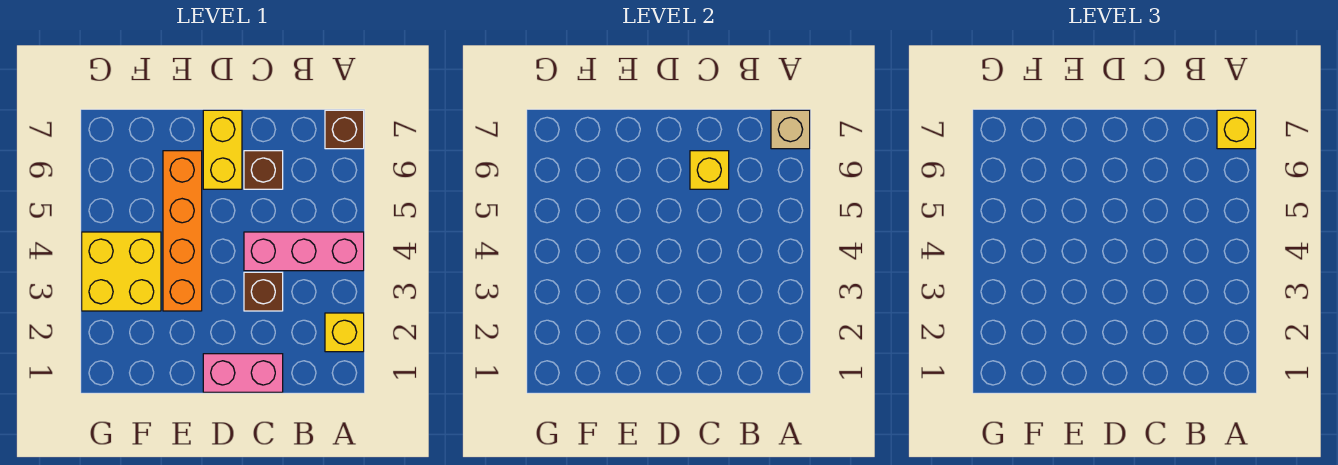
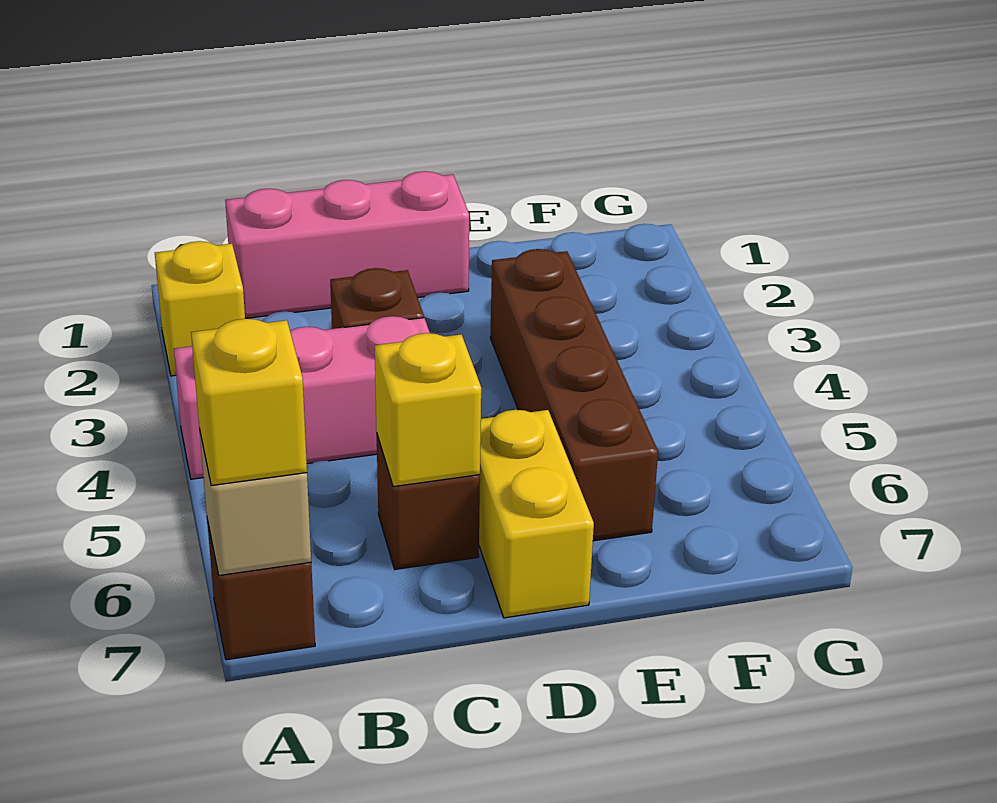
pink brick C1:D1 level 1 -> pink brick B1:D1 level 1
orange brick E3:E6 level 1 -> brown brick E3:E6 level 1
yellow brick F3:G4 level 1 -> none

